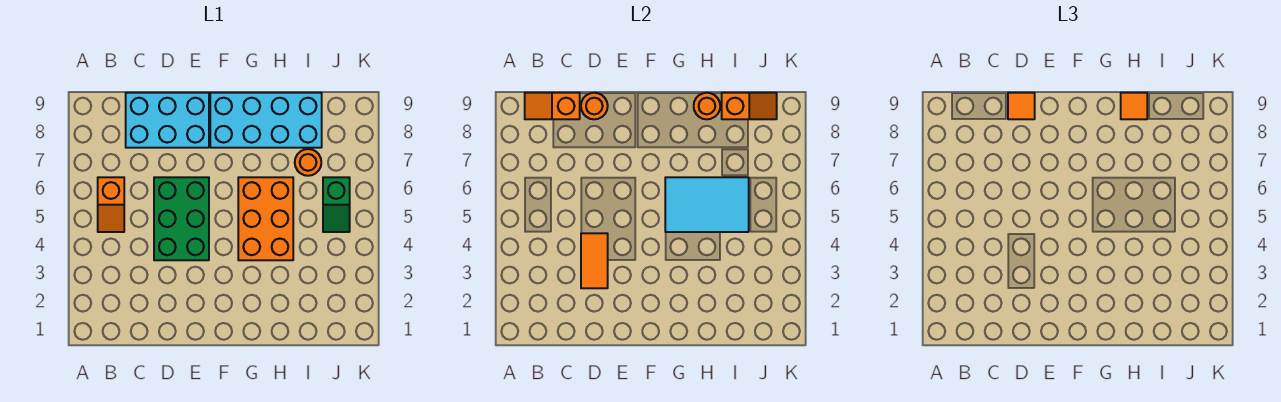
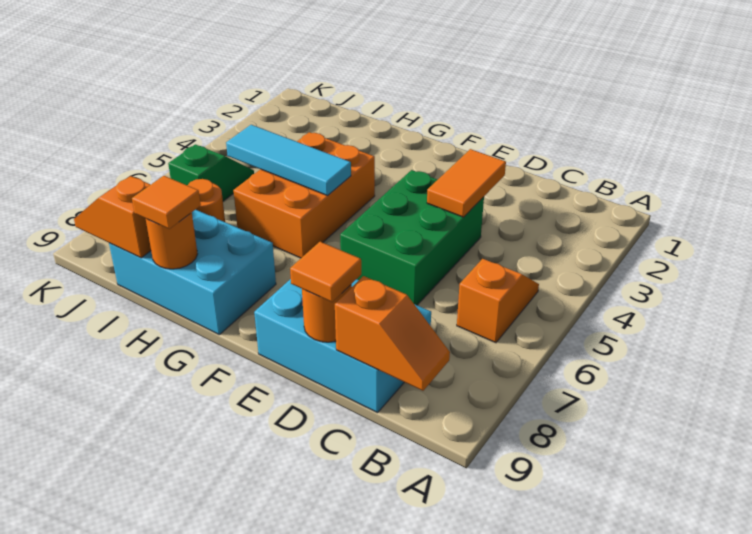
cyan brick F8:I9 level 1 -> cyan brick G8:I9 level 1
cyan tile G5:I6 level 2 -> cyan tile G5:I5 level 2

